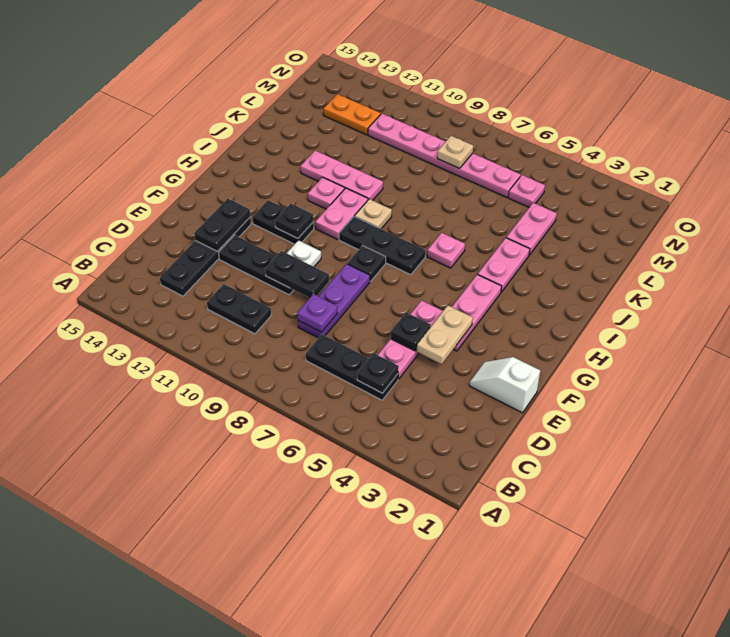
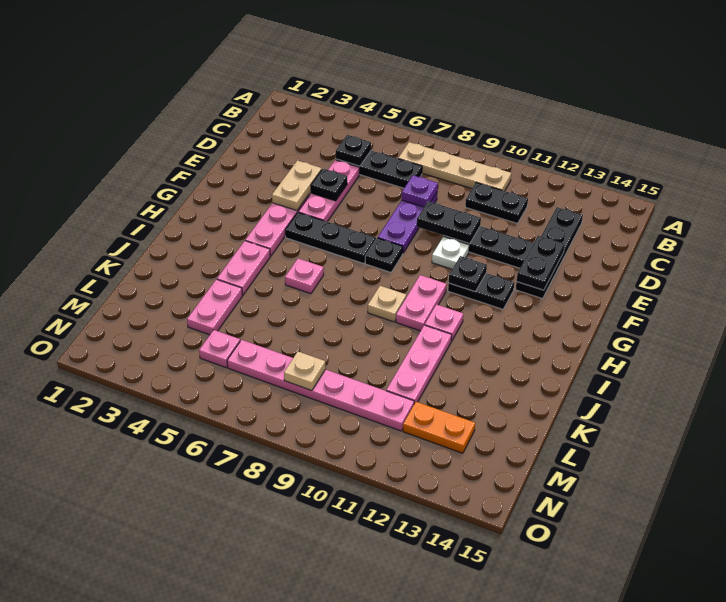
none -> tan plate B7:B10 level 1
white slope E1:E2 level 1 top 1 -> none
black plate H7:H9 level 1 -> black plate G5:G7 level 1
pink plate J10:J12 level 1 -> pink plate J11:L11 level 1

